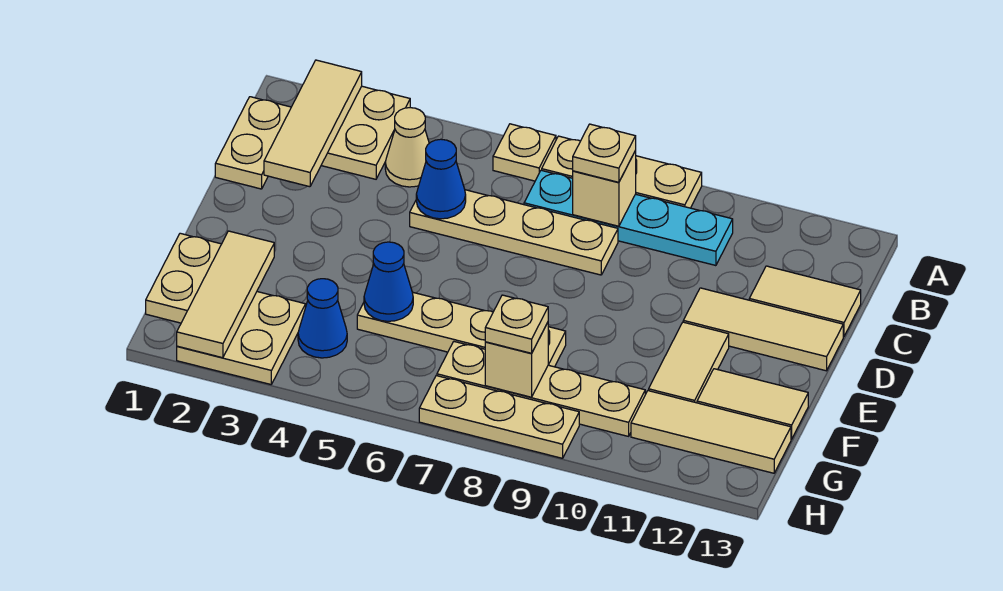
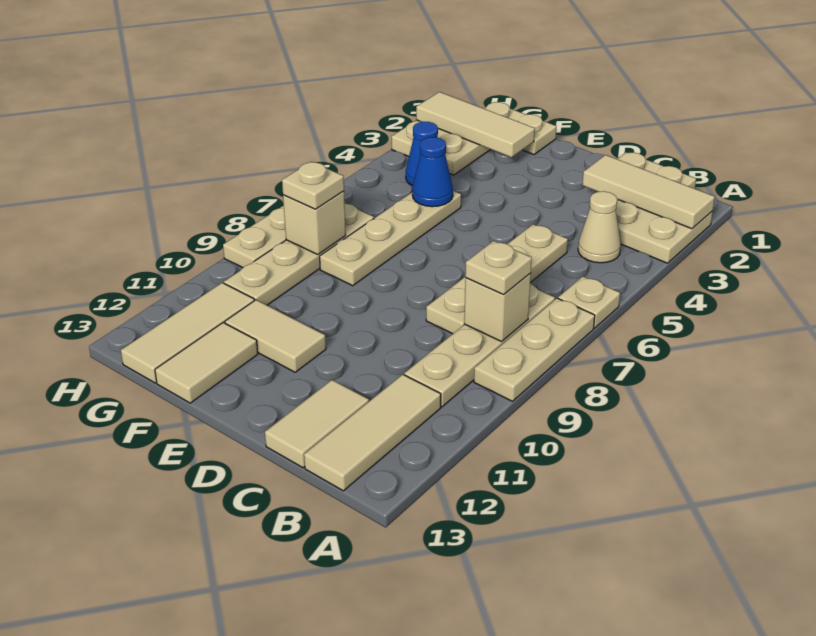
cyan plate B7:B10 level 1 -> tan plate B7:B10 level 1
blue cone C5 level 2 -> none
tan tile D11:D13 level 1 -> tan tile B11:B13 level 1

